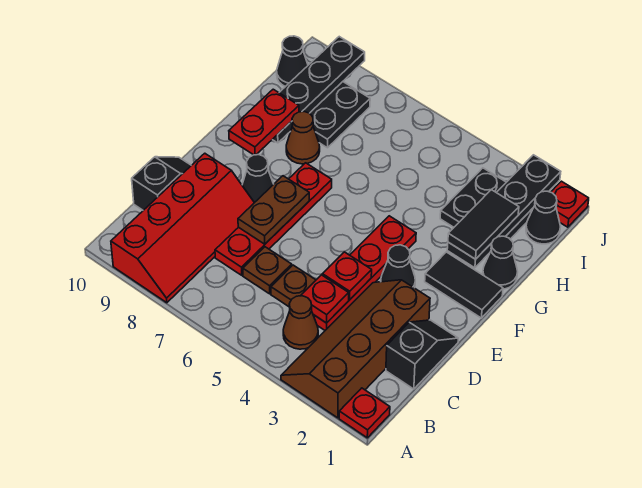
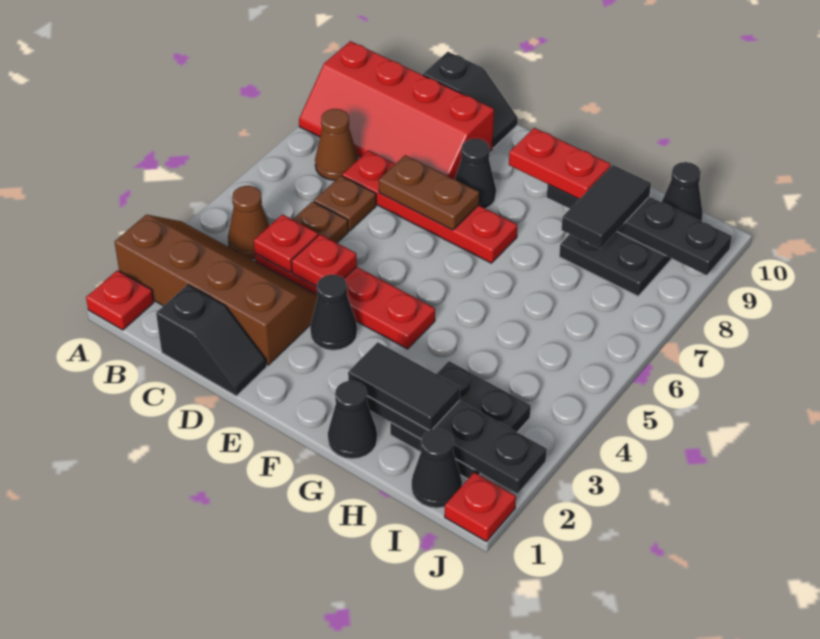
black tile F1:F2 level 1 -> black tile H8:H9 level 3
brown cone G8 level 1 -> brown cone B7 level 1

